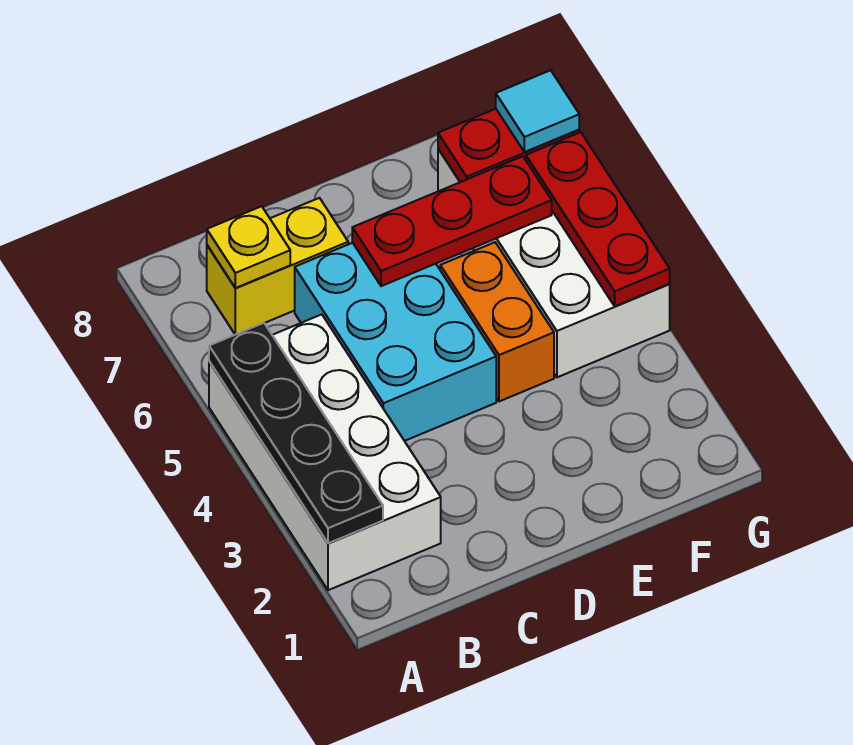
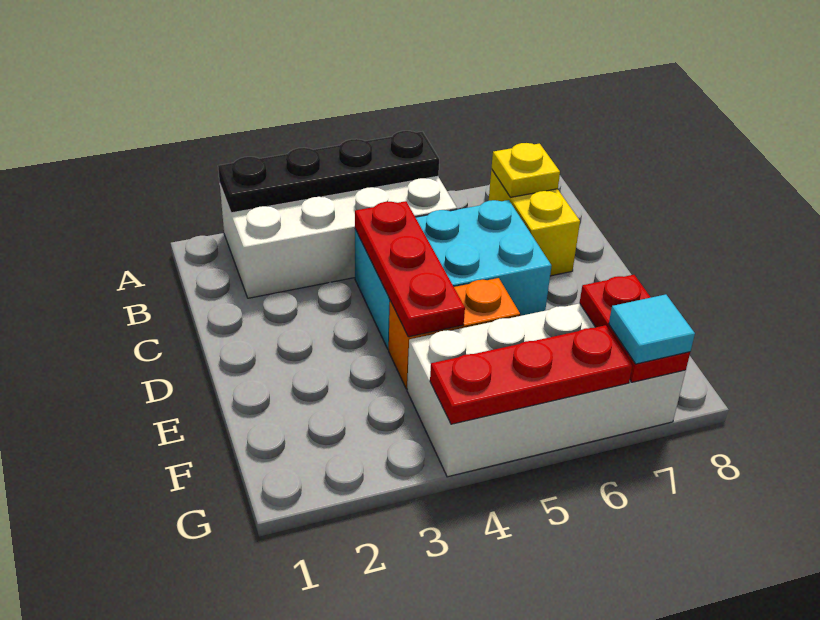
red plate D6:F6 level 2 -> red plate C4:E4 level 2

